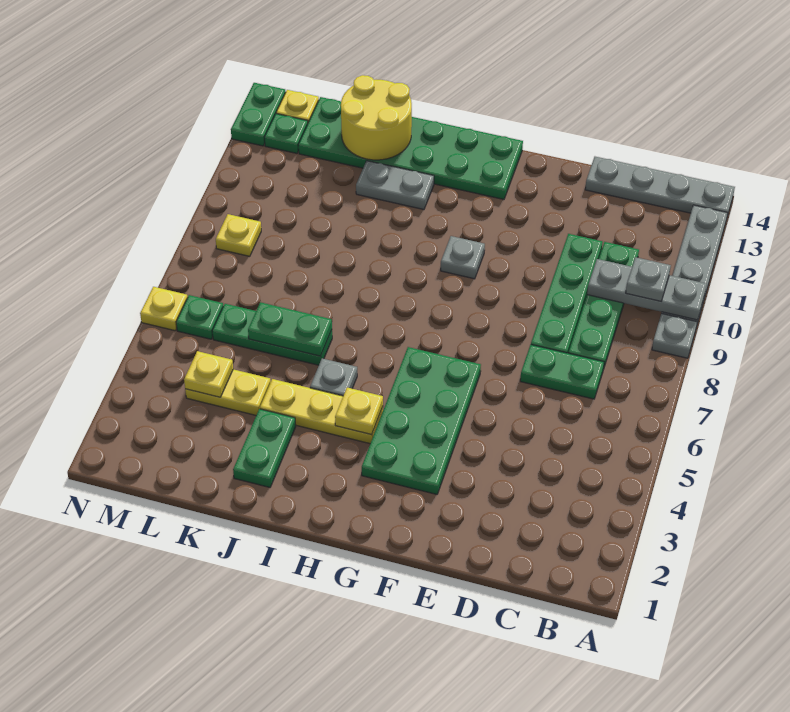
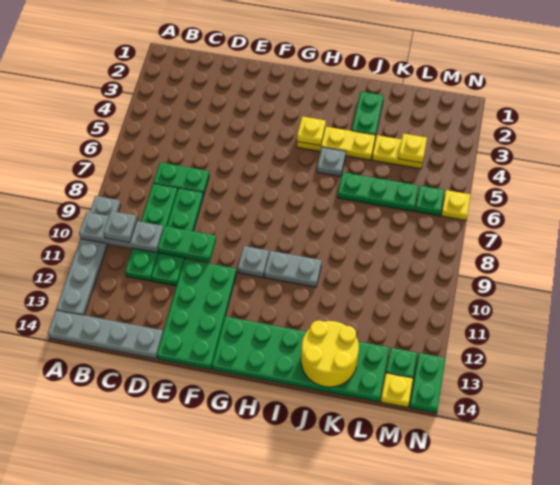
green plate F3:G6 level 1 -> green plate E11:F14 level 1
grey plate I12:J12 level 1 -> grey plate H10:I10 level 1
green plate J6:K6 level 2 -> green plate D10:E10 level 2
yellow plate M9 level 1 -> none

